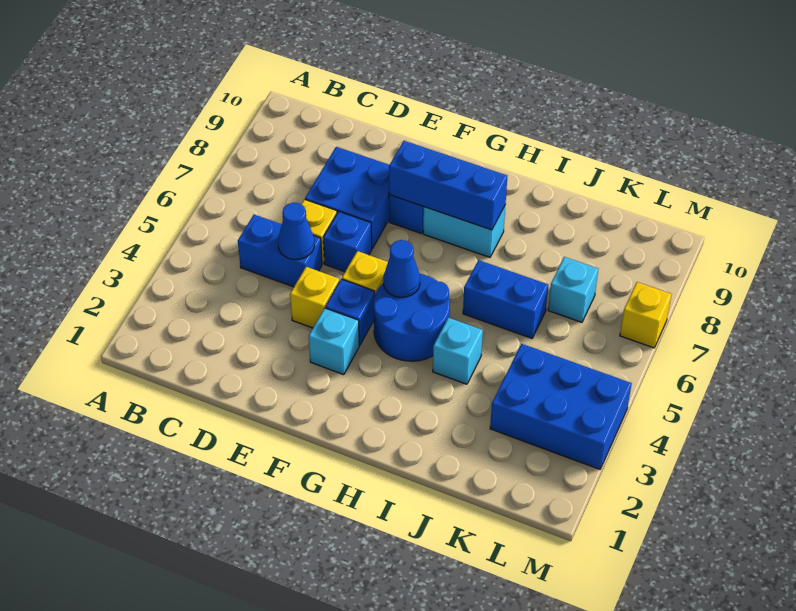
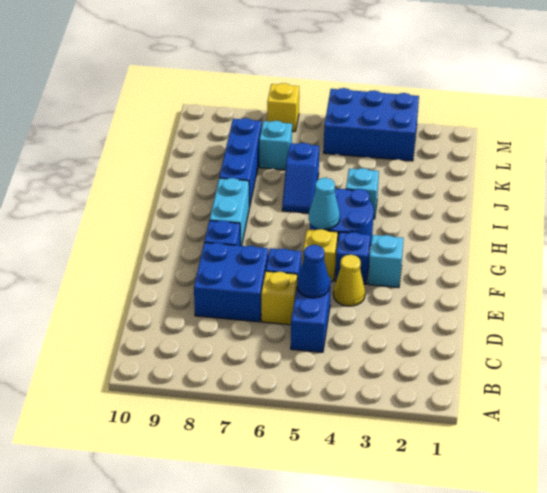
yellow brick E4 level 1 -> yellow cone E4 level 1
blue brick F8:H8 level 2 -> blue brick I8:K8 level 1
blue cone G5 level 2 -> cyan cone G5 level 2
blue brick I6:J6 level 1 -> blue slope I6:J6 level 1 top J
blue brick K3:M4 level 1 -> blue brick L3:M5 level 1

